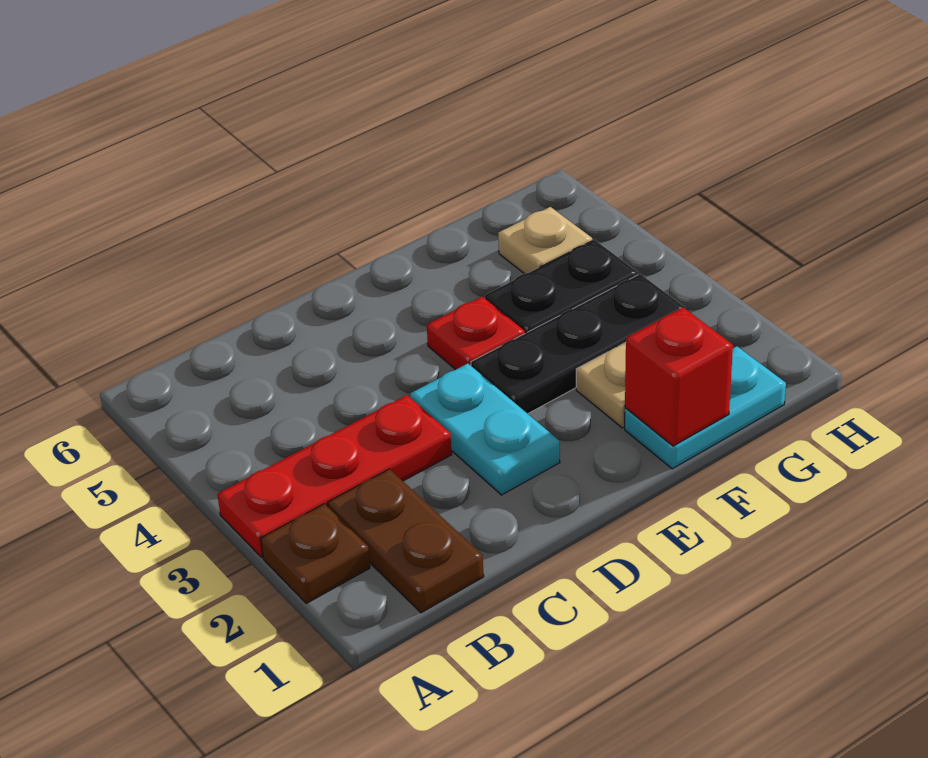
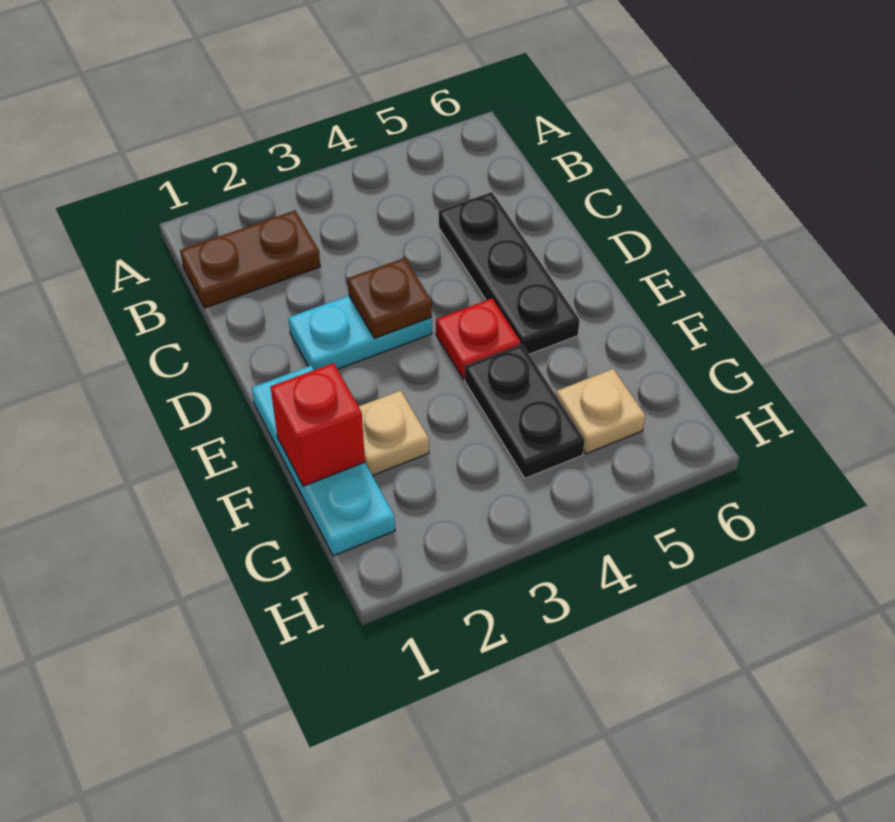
brown plate A2 level 1 -> brown plate D3 level 2
red plate A3:C3 level 1 -> none
black plate E3:G3 level 1 -> black plate C5:E5 level 1
cyan plate F1:G1 level 1 -> cyan plate E1:G1 level 1

